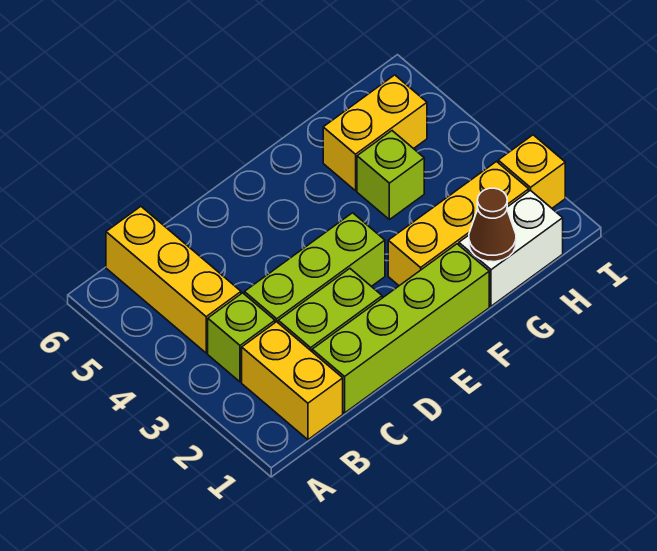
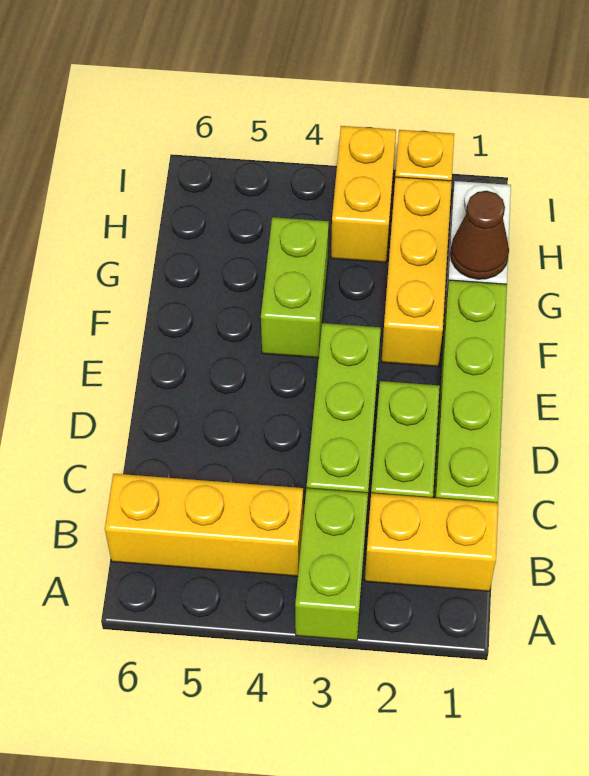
lime brick B3 level 1 -> lime brick A3:B3 level 1
lime brick G4 level 1 -> lime brick F4:G4 level 1
yellow brick G5:H5 level 1 -> yellow brick H3:I3 level 1

